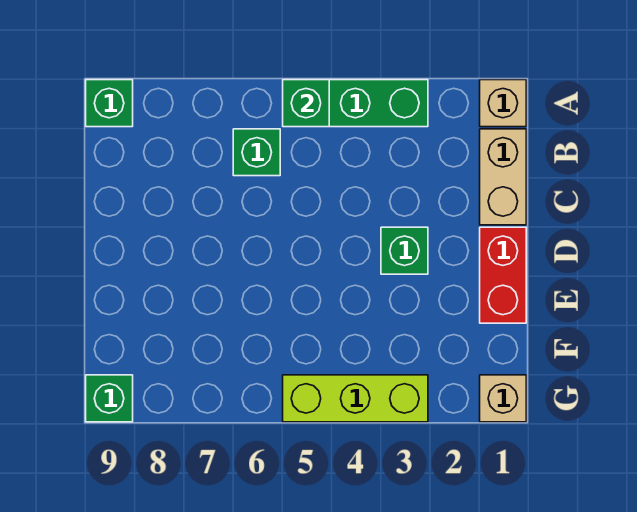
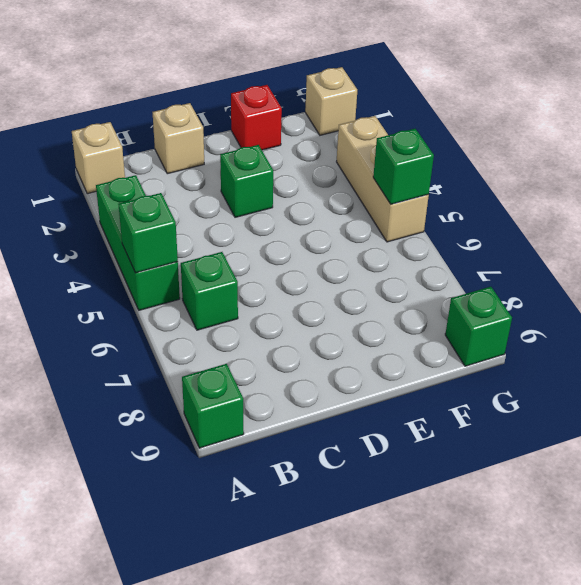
tan brick B1:C1 level 1 -> tan brick C1 level 1
red brick D1:E1 level 1 -> red brick E1 level 1
lime brick G3:G5 level 1 -> tan brick G3:G5 level 1
none -> green brick G5 level 2

